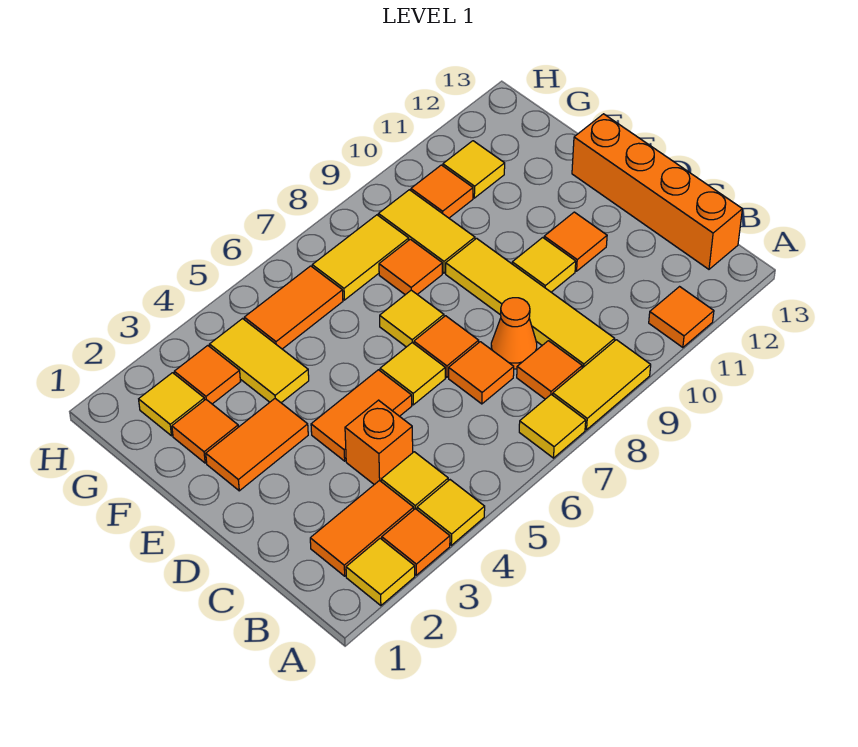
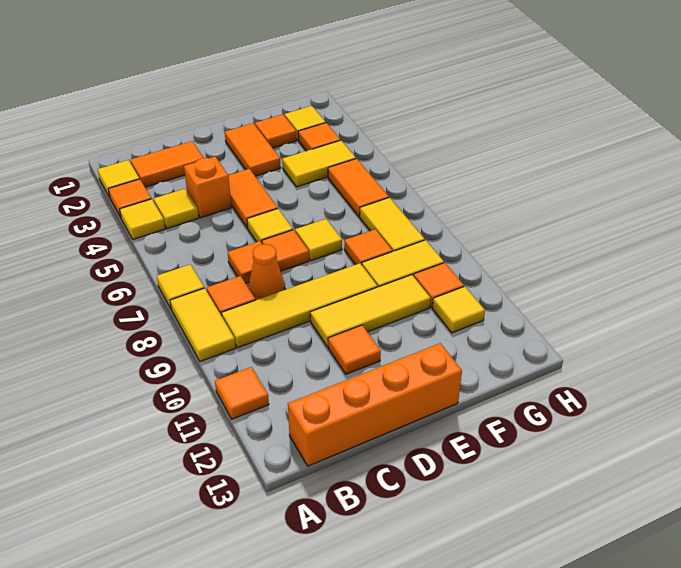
orange tile B2:B3 level 1 -> orange tile B2:C2 level 1
yellow tile D10 level 1 -> yellow tile D10:F10 level 1

